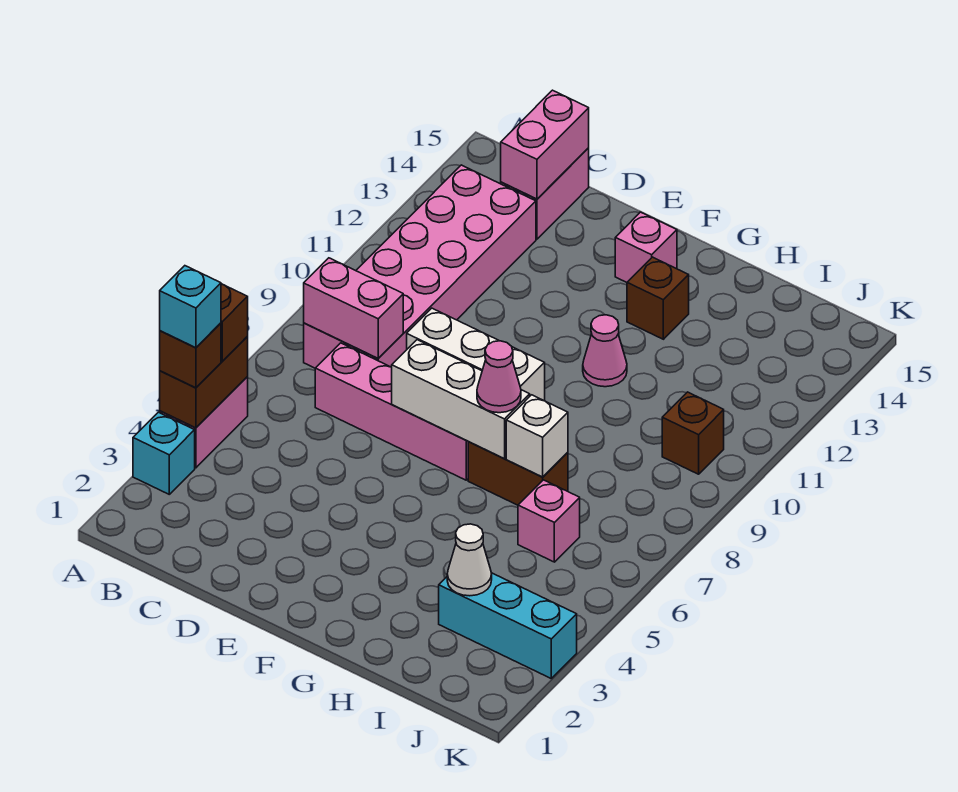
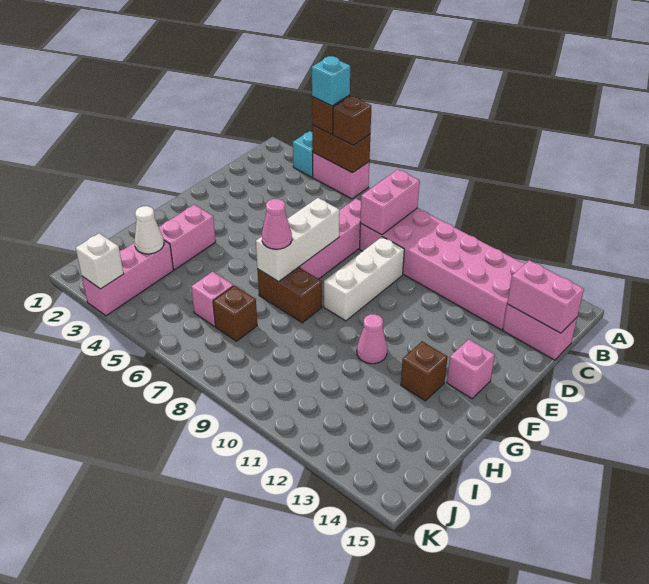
none -> pink brick G3:H3 level 1
brown brick G7:H7 level 1 -> brown brick G7:G8 level 1
white brick H7 level 2 -> white brick K3 level 2
cyan brick I3:K3 level 1 -> pink brick I3:K3 level 1
brown brick J10 level 1 -> brown brick I7 level 1

